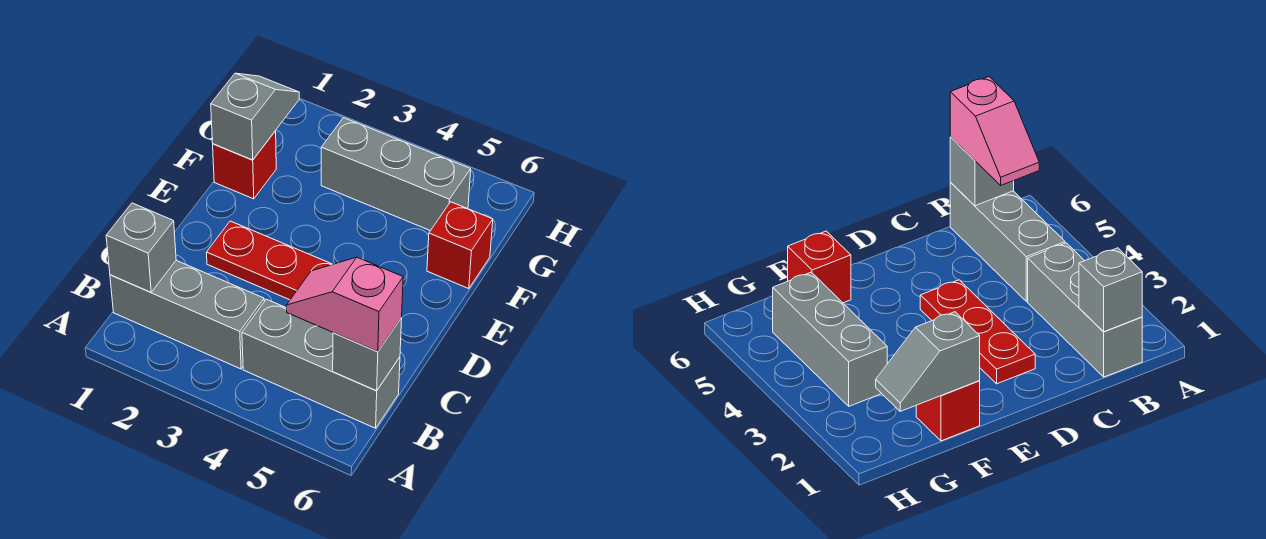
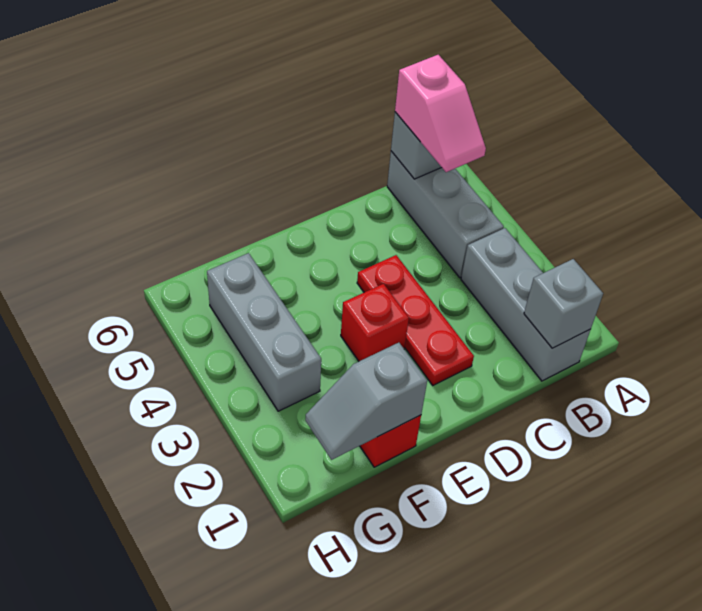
red brick F6 level 1 -> red brick E3 level 1

